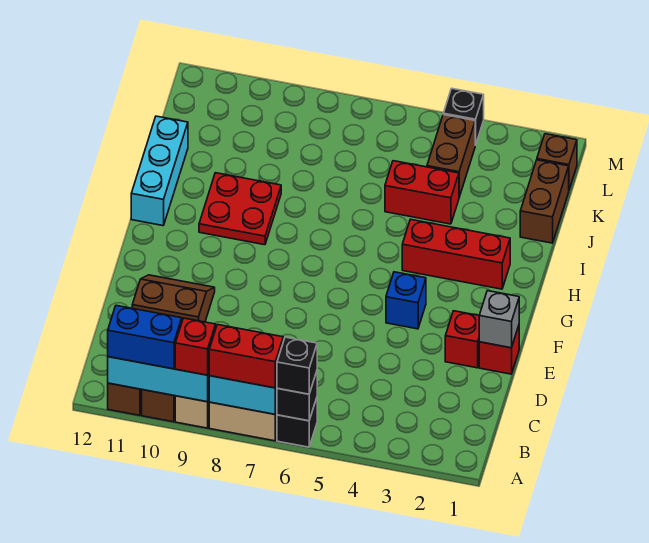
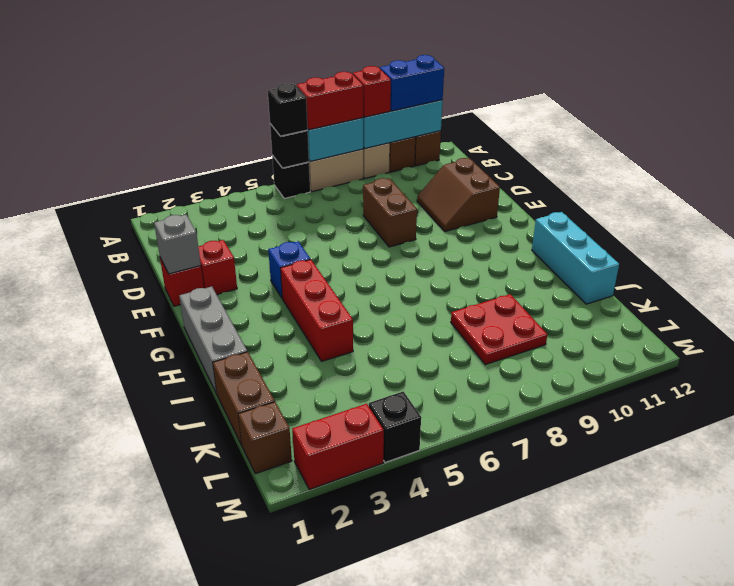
brown slope D10:E11 level 1 top D -> brown slope D10:E11 level 1 top 11
none -> grey brick G1:I1 level 1
red brick H2:H4 level 1 -> red brick G4:I4 level 1
red plate H9:I10 level 1 -> red plate J8:K9 level 1
red brick J4:J5 level 1 -> red brick M2:M3 level 1
brown brick K4:L4 level 1 -> brown brick D8:E8 level 1

